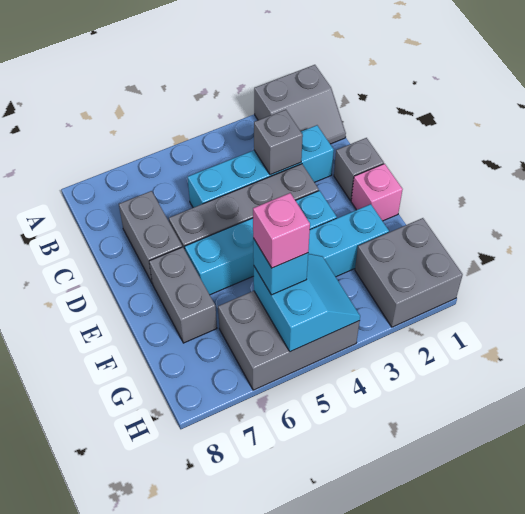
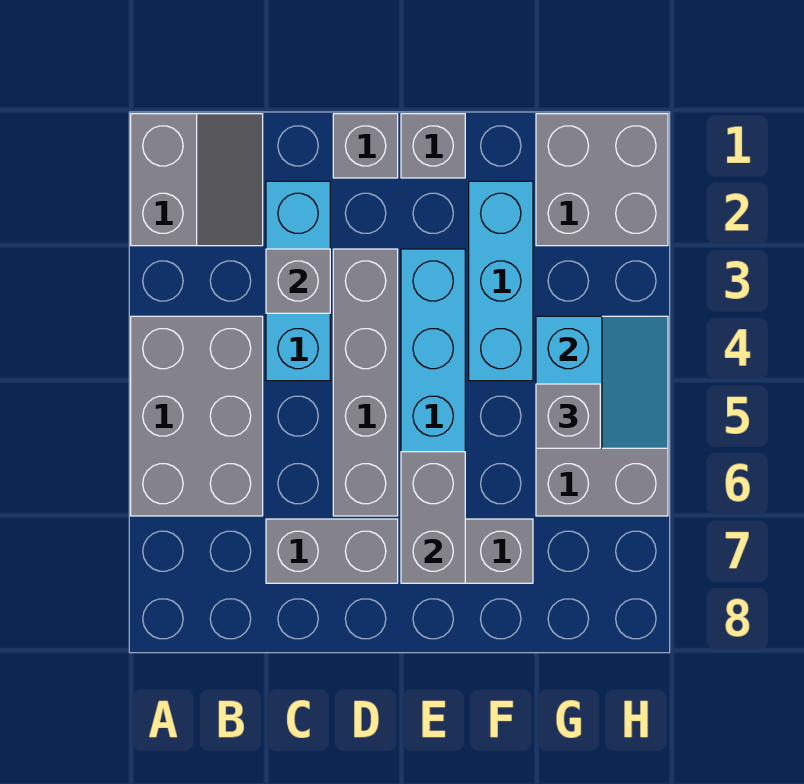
none -> grey brick A4:B6 level 1
cyan brick C2:C5 level 1 -> cyan brick C2:C4 level 1
pink brick E1 level 1 -> grey brick E1 level 1
none -> grey brick E6:E7 level 2
cyan slope G4:H5 level 2 top 5 -> cyan slope G4:H5 level 2 top G
cyan brick G5 level 3 -> grey brick G5 level 3
pink brick G5 level 4 -> none

